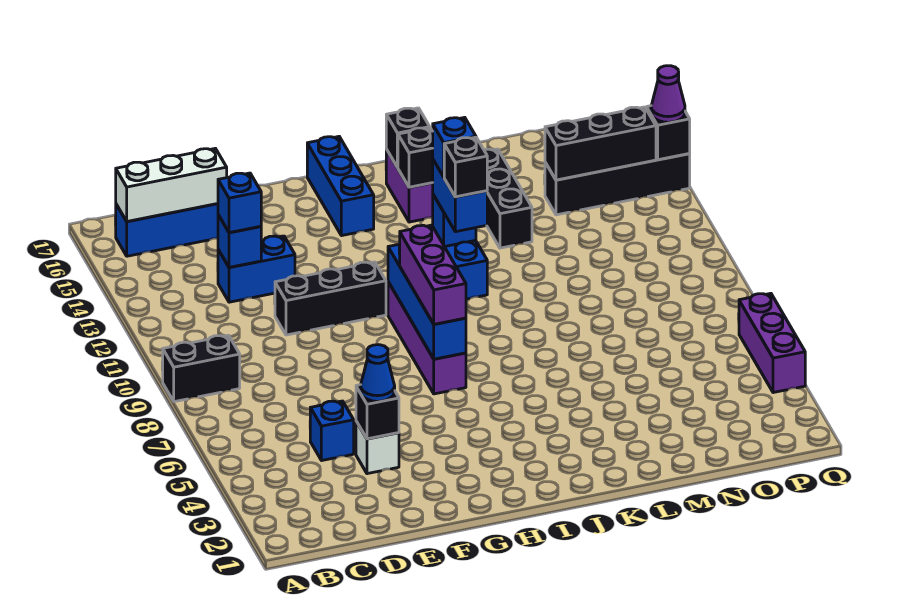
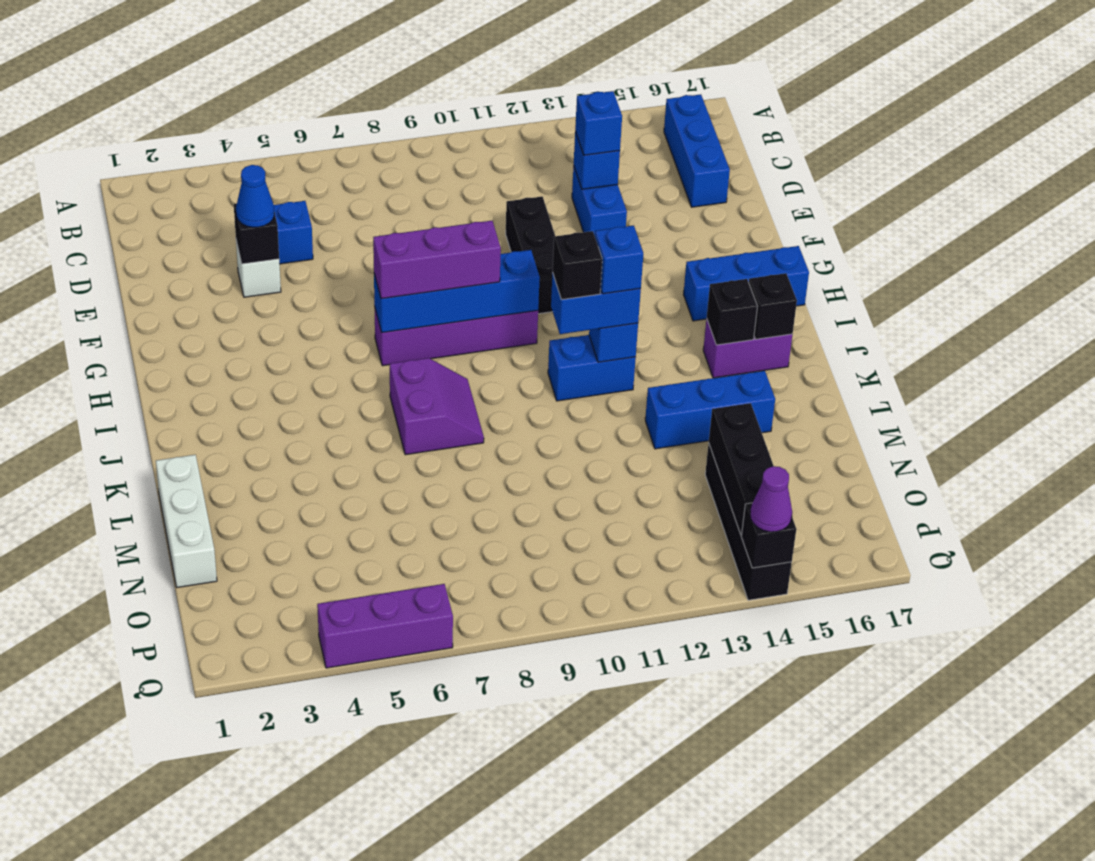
black brick A9:B9 level 1 -> none
white brick B16:D16 level 2 -> white brick L1:N1 level 1
none -> purple slope J7:K8 level 1 top 7
black brick L13:L15 level 1 -> blue brick L13:L15 level 1

